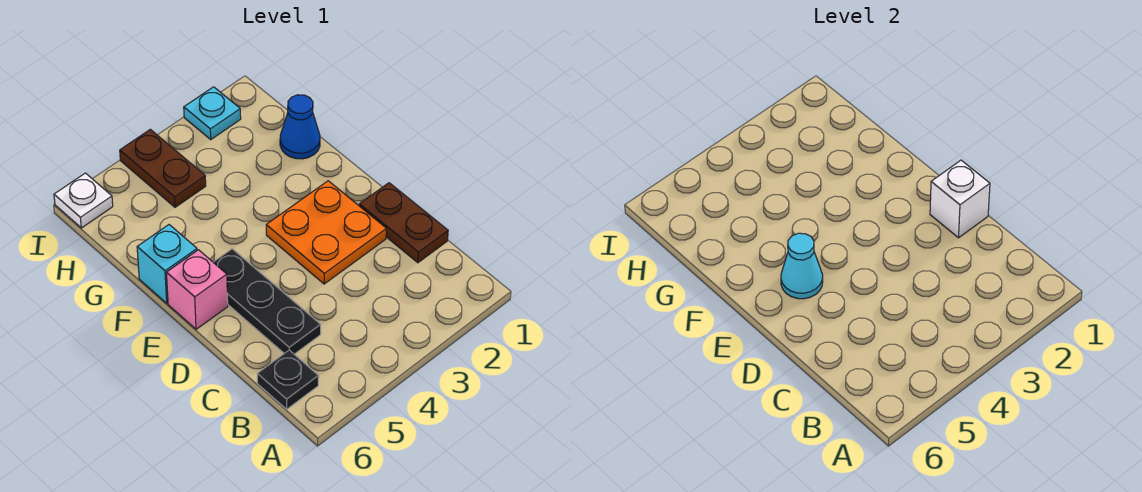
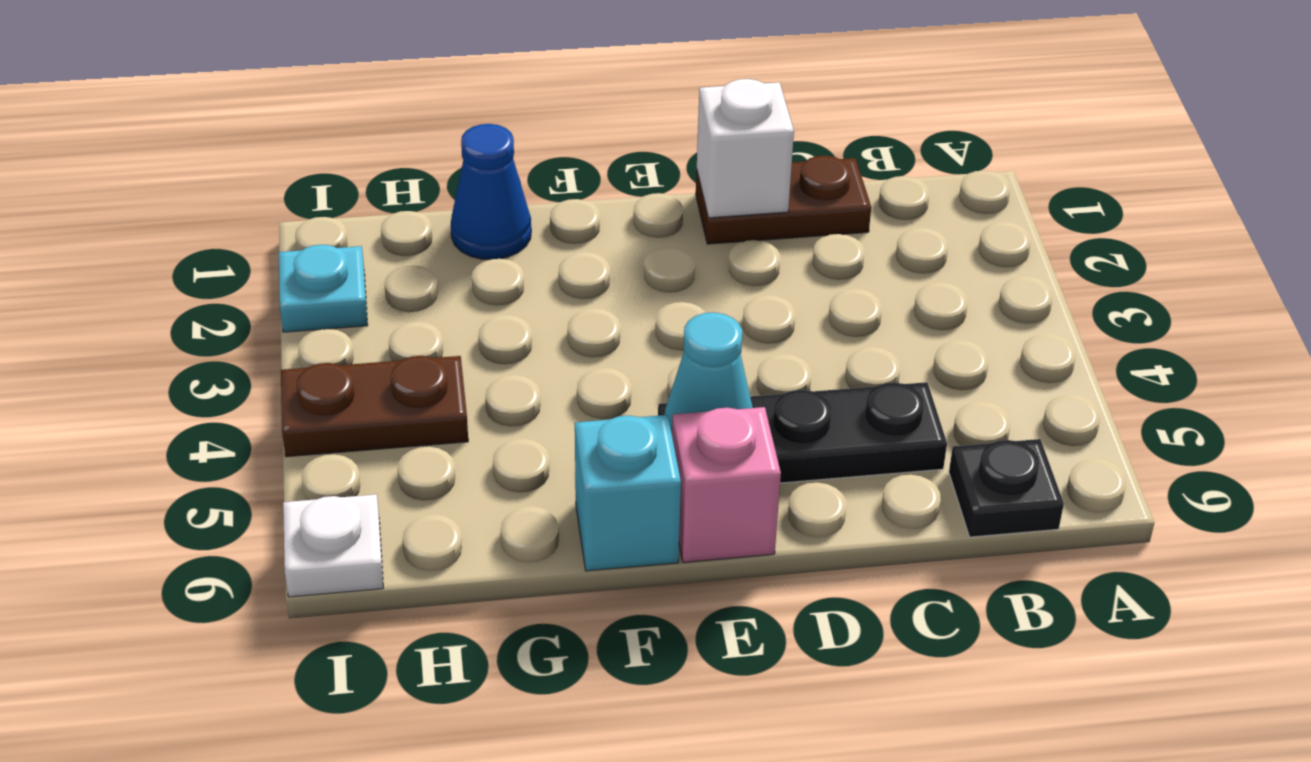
orange plate D2:E3 level 1 -> none

